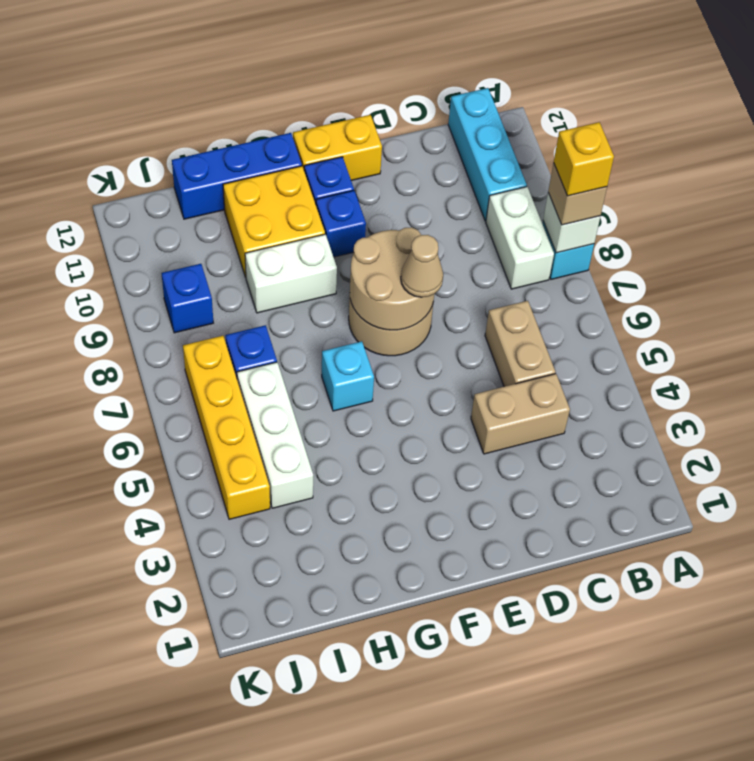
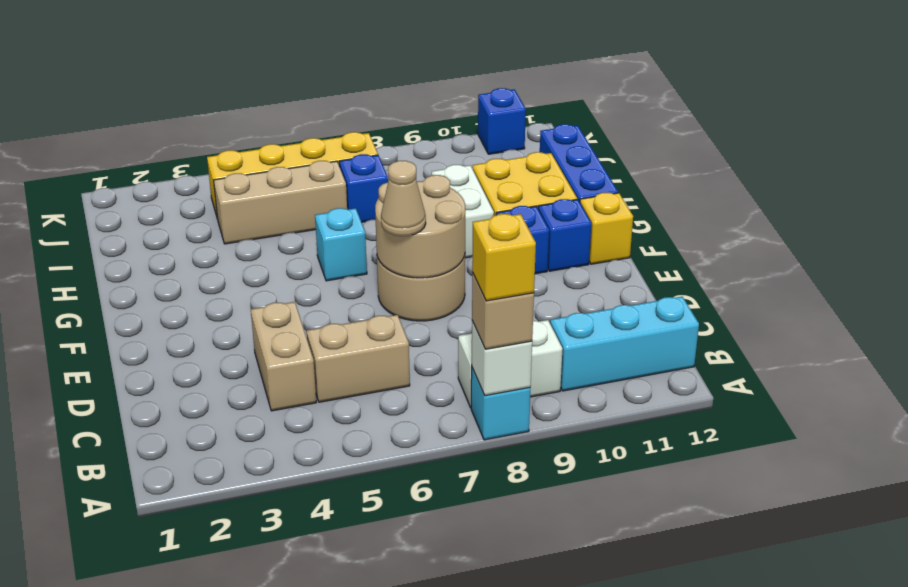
yellow brick E12:F12 level 1 -> yellow brick F12 level 1
white brick I4:I6 level 1 -> tan brick I4:I6 level 1
blue brick J9 level 1 -> blue brick K11 level 1

